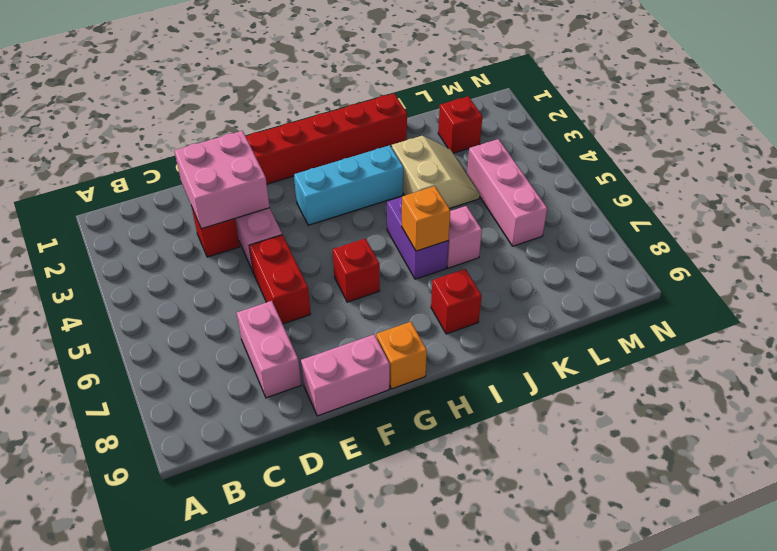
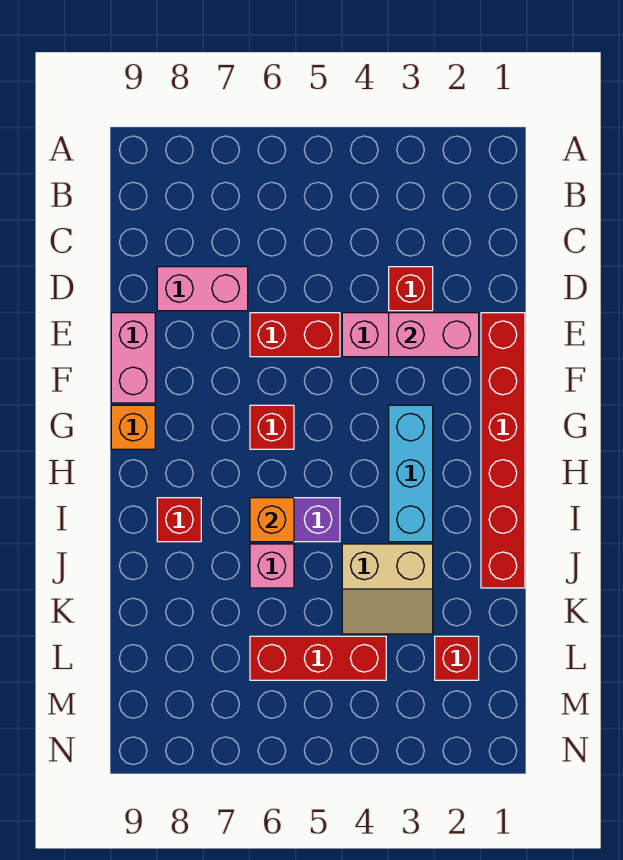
pink brick D2:E3 level 2 -> pink brick E2:E3 level 2
pink brick L4:L6 level 1 -> red brick L4:L6 level 1

